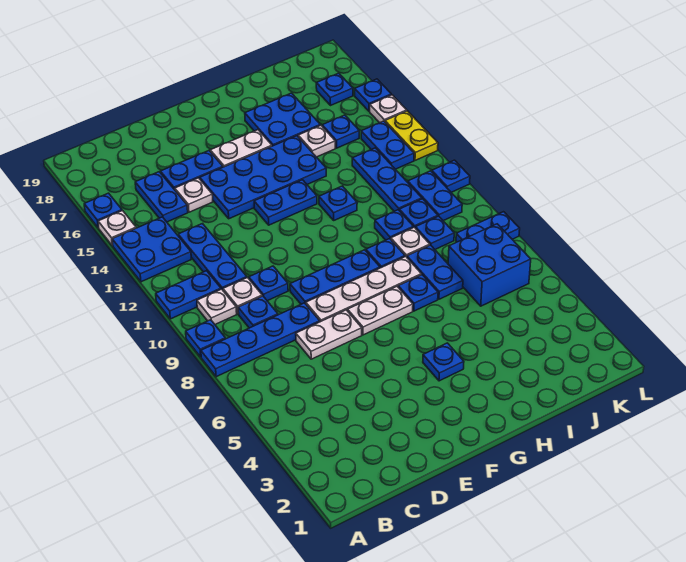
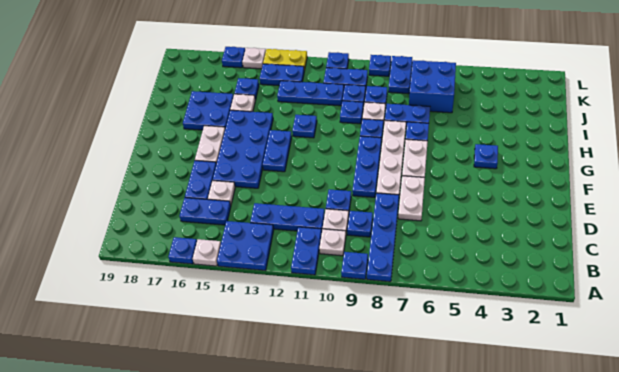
blue plate K17 level 1 -> blue plate L9 level 1

